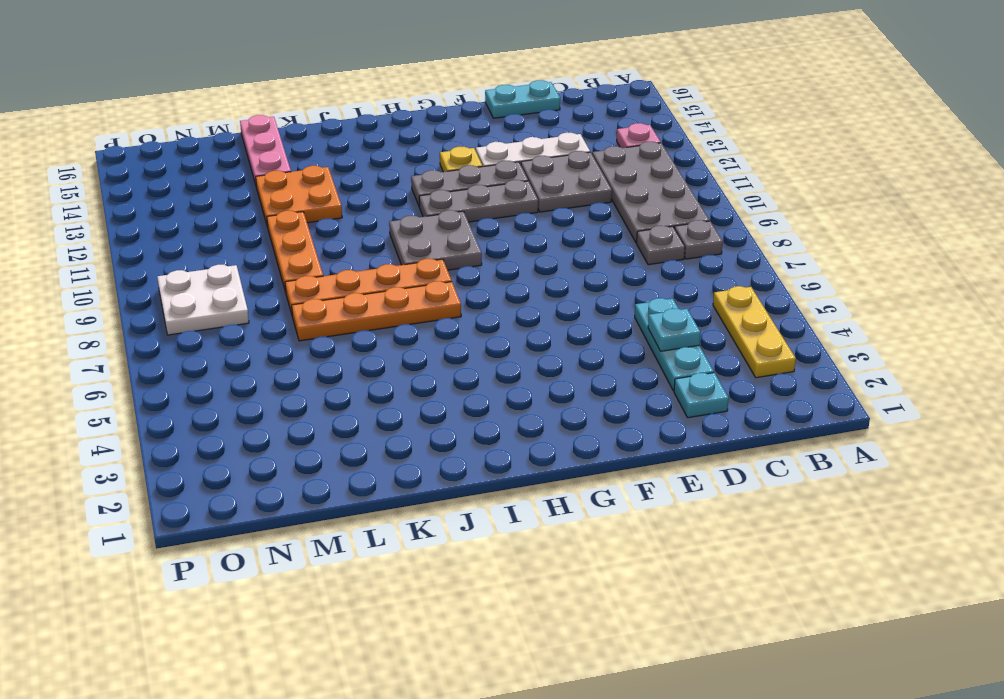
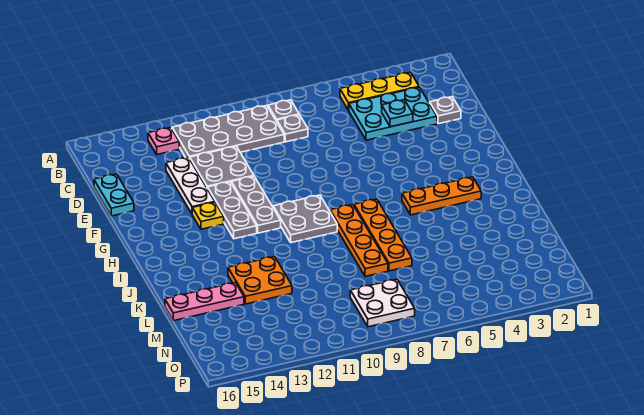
cyan plate D2 level 1 -> grey plate D2 level 1
cyan plate D3:D5 level 1 -> cyan plate C3:D5 level 1
orange plate L9:L11 level 1 -> orange plate I3:I5 level 1

